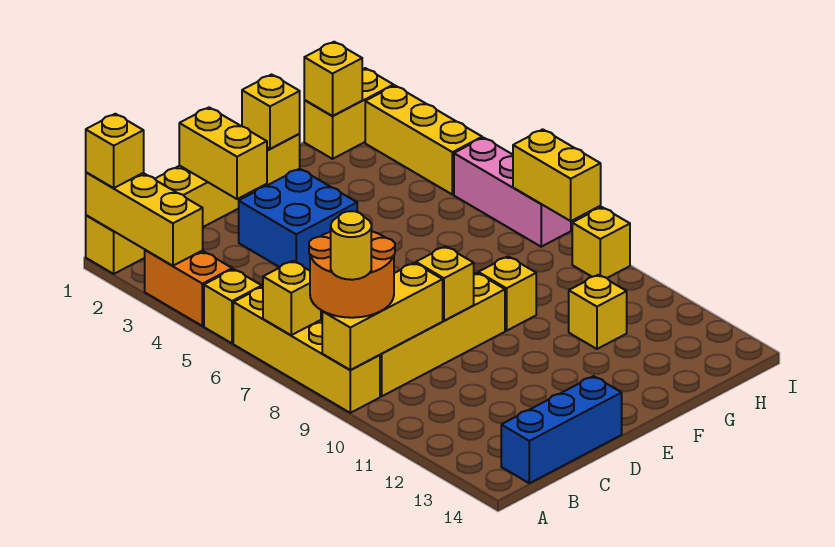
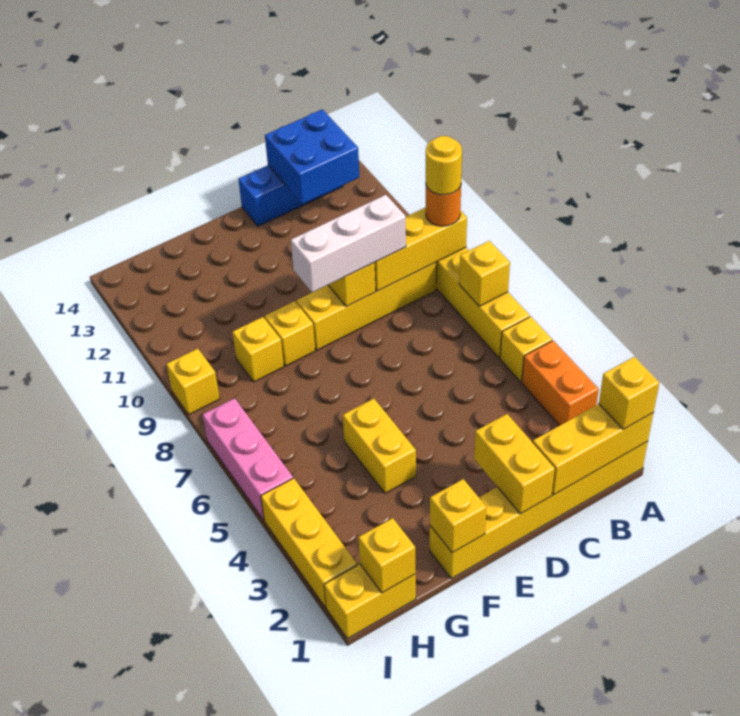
yellow brick A1:A3 level 2 -> yellow brick A1:C1 level 2
orange round brick A8:B9 level 3 -> orange round brick A9 level 3
none -> white brick C9:E9 level 3
blue brick D3:E4 level 1 -> blue brick B13:C14 level 2
yellow brick G11 level 1 -> yellow brick G9 level 1
yellow brick I7:I8 level 2 -> yellow brick F4:F5 level 1

